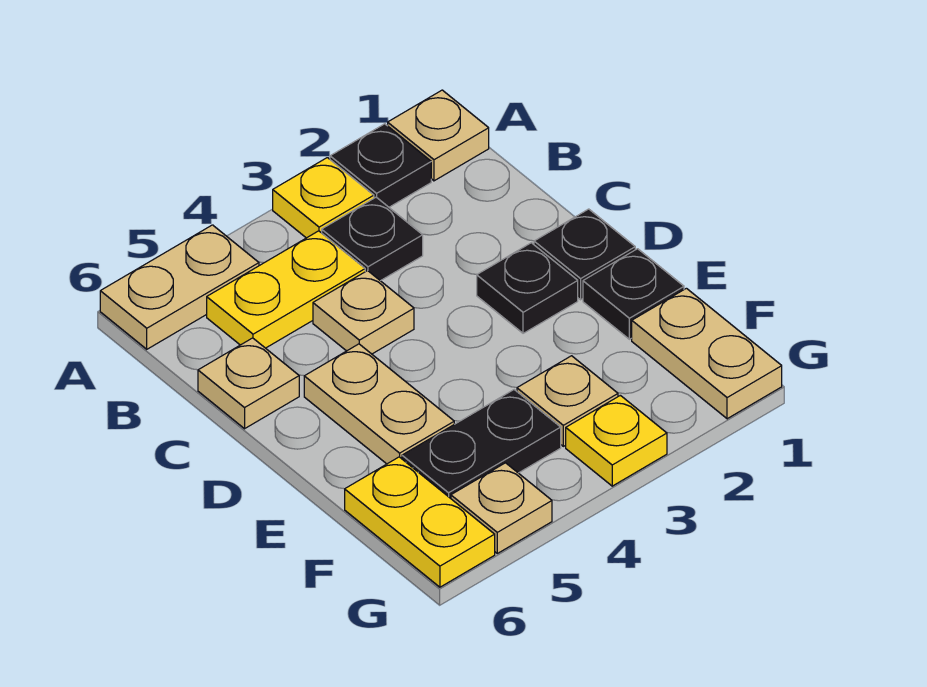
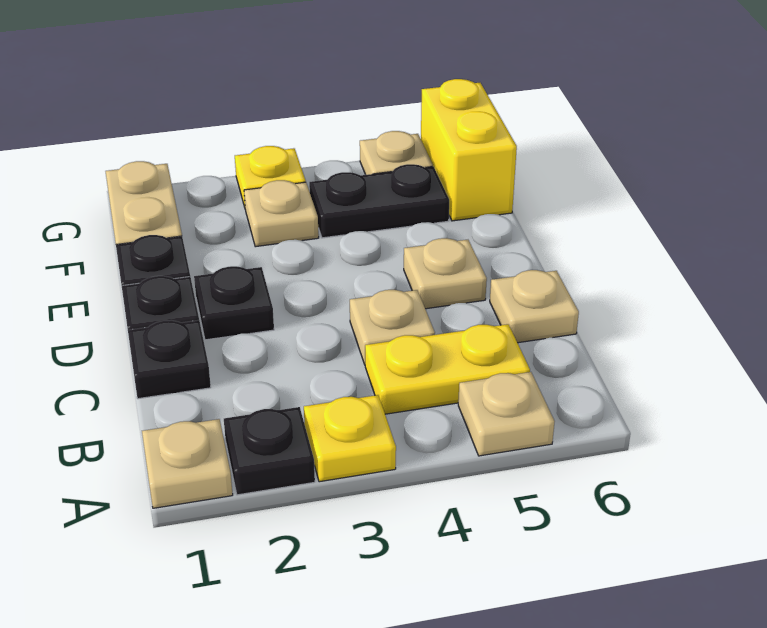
tan plate A5:A6 level 1 -> tan plate A5 level 1
black plate B3 level 1 -> black plate C1 level 1
tan plate D5:E5 level 1 -> tan plate D5 level 1
yellow plate F6:G6 level 1 -> yellow brick F6:G6 level 1

